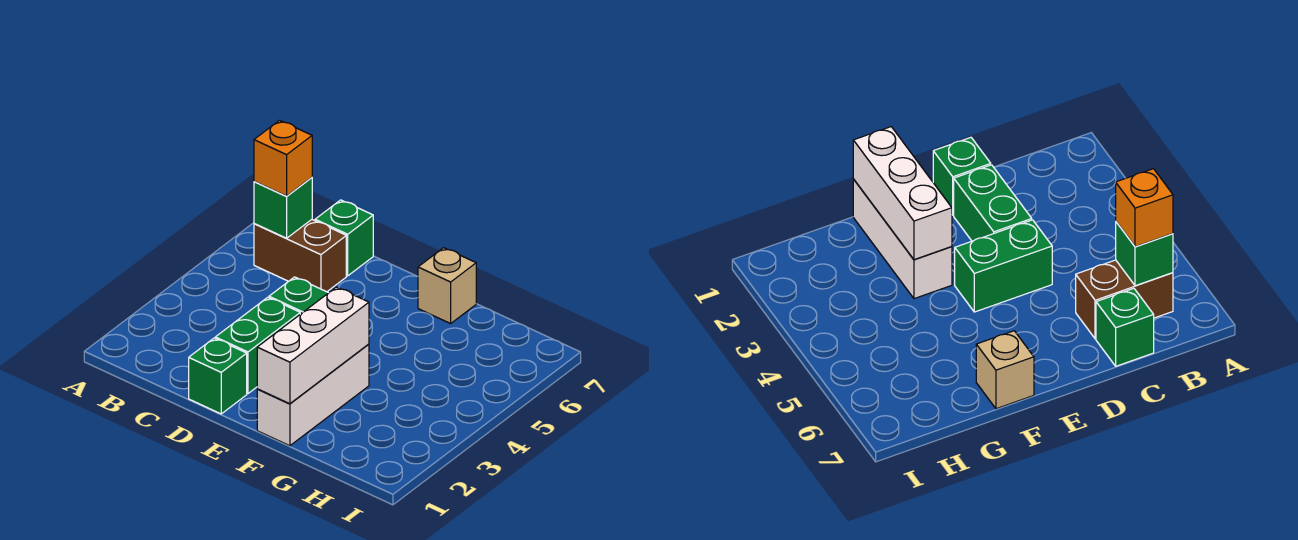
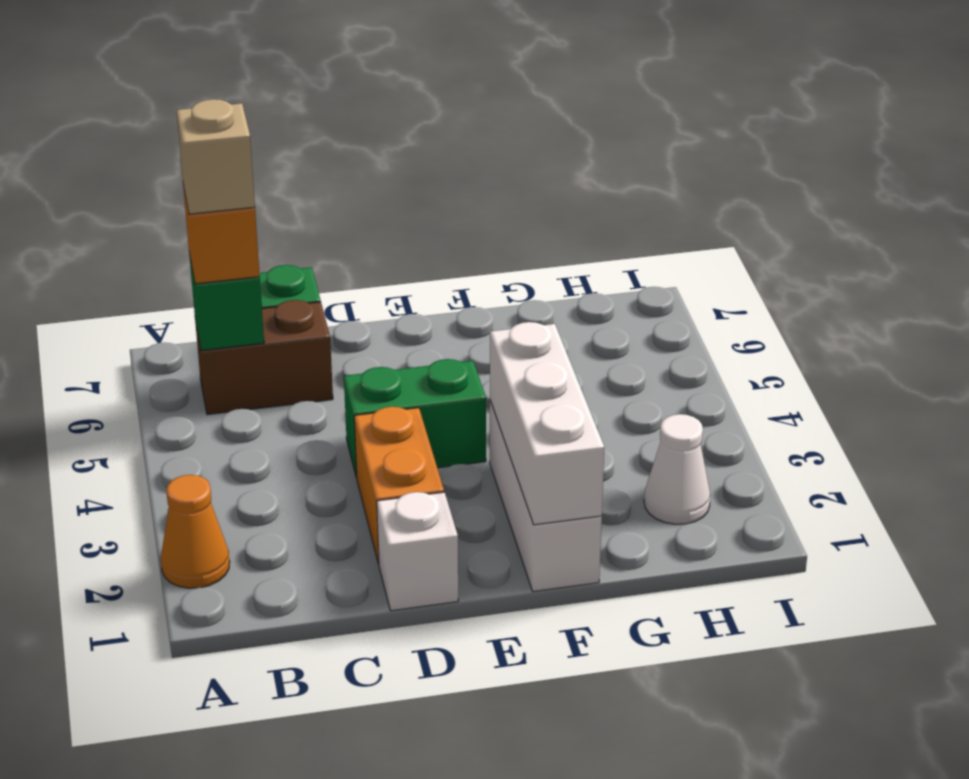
none -> orange cone A2 level 1
green brick D1 level 1 -> white brick D1 level 1
green brick D2:D3 level 1 -> orange brick D2:D3 level 1
tan brick F7 level 1 -> tan brick B6 level 4
none -> white cone H2 level 1

